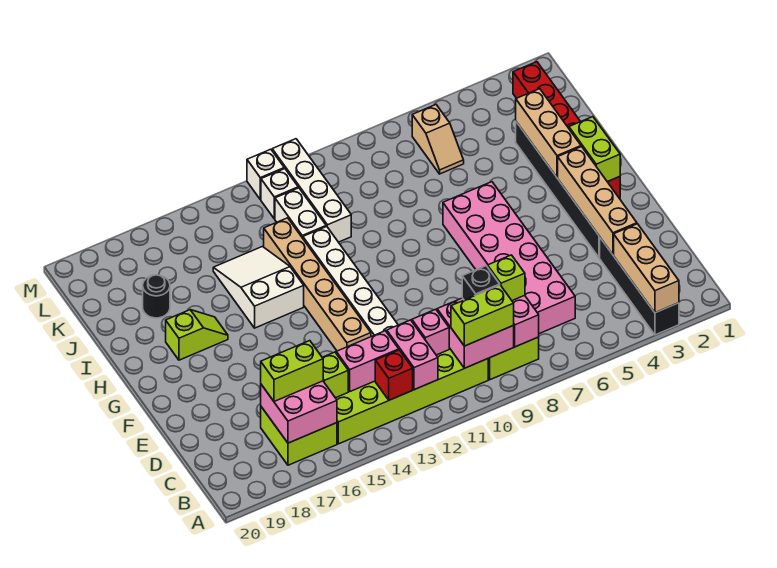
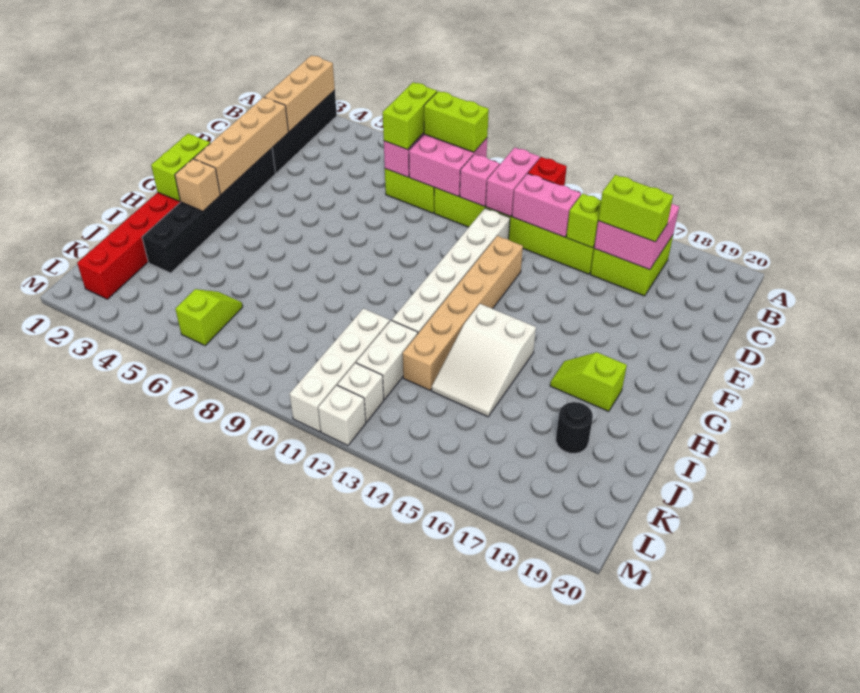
pink brick C6:H7 level 1 -> none
lime brick C8 level 3 -> lime brick B8:C8 level 3
black brick C9 level 3 -> none
tan brick H3:J3 level 2 -> tan brick H3 level 2
tan slope K6:L6 level 1 top L -> lime slope K6:L6 level 1 top L

